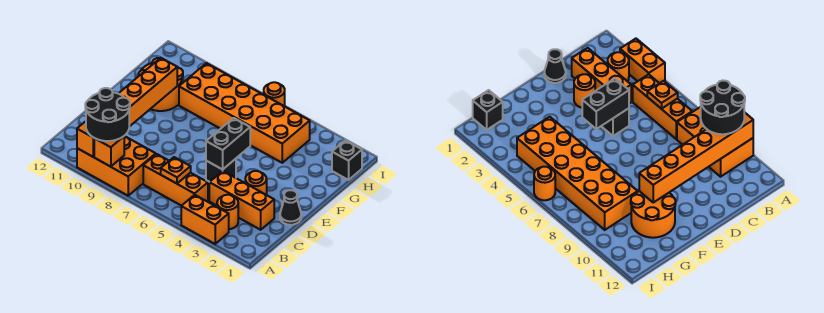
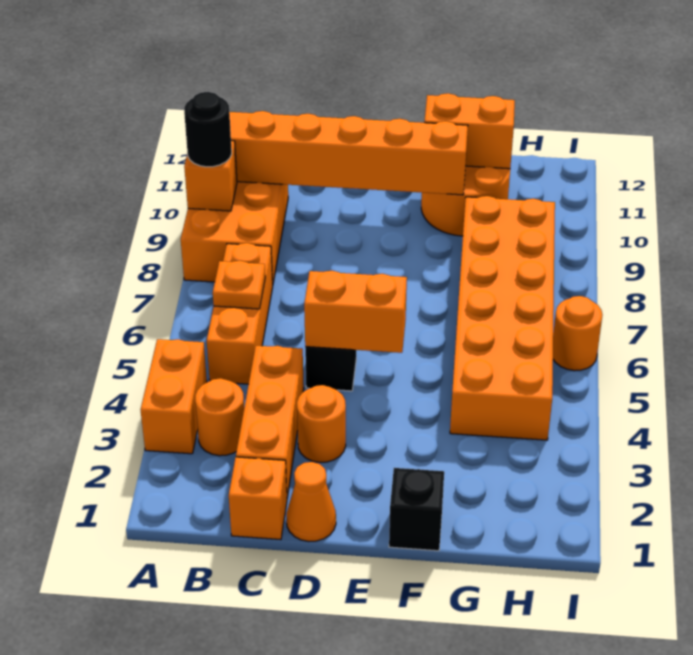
black round brick A9:B10 level 3 -> black round brick A9 level 3
none -> orange brick C1 level 1
black cone D1 level 1 -> orange cone D1 level 1
black brick D5:E5 level 2 -> orange brick D5:E5 level 2
none -> orange brick F11:G11 level 2
black brick H1 level 1 -> black brick F1 level 1

